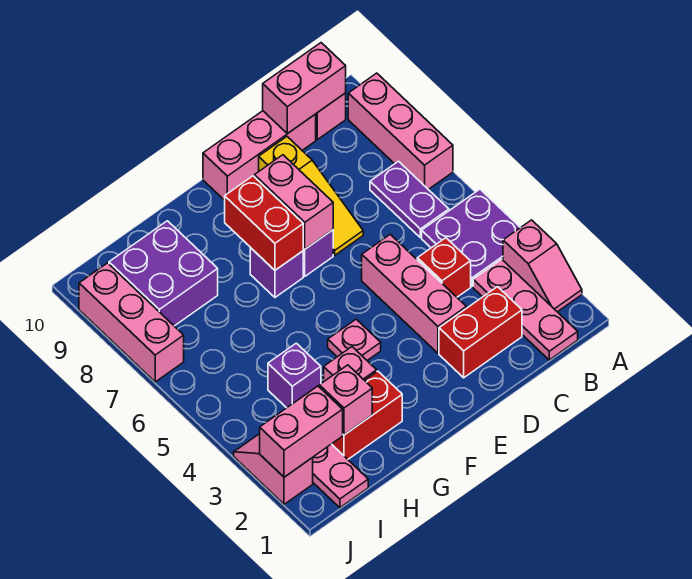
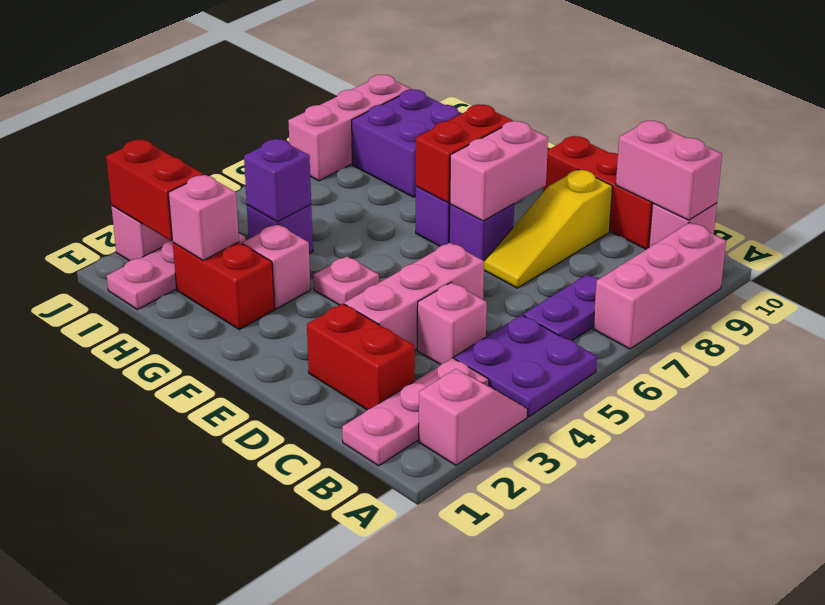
pink slope A2:A3 level 1 top 3 -> pink slope A2:A3 level 1 top 2
red brick C4 level 1 -> pink brick C4 level 1
pink brick C10:E10 level 1 -> red brick C10:E10 level 1
none -> purple brick H4 level 2
pink brick I2:J2 level 2 -> red brick I2:J2 level 2

